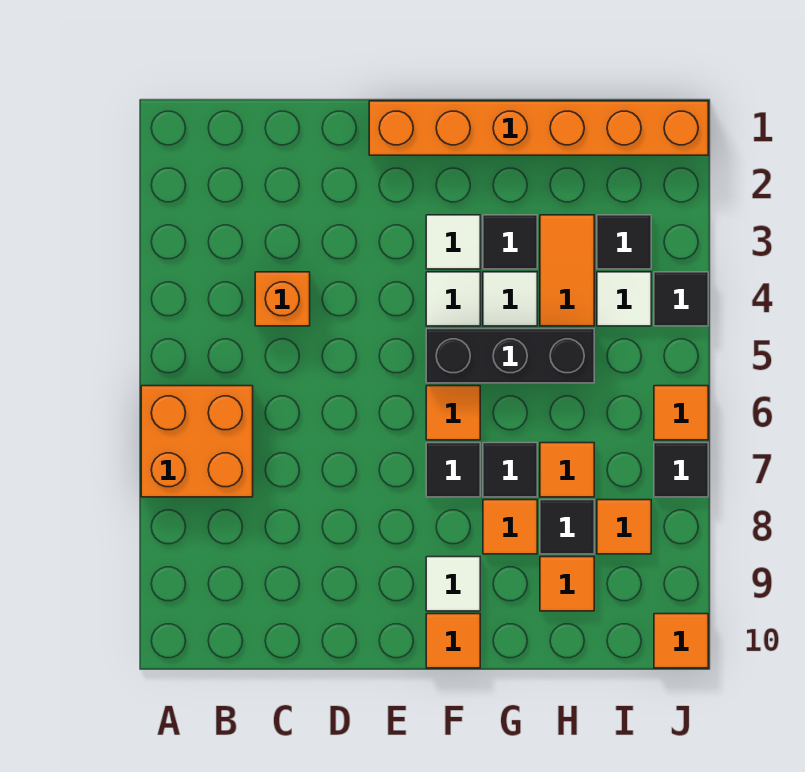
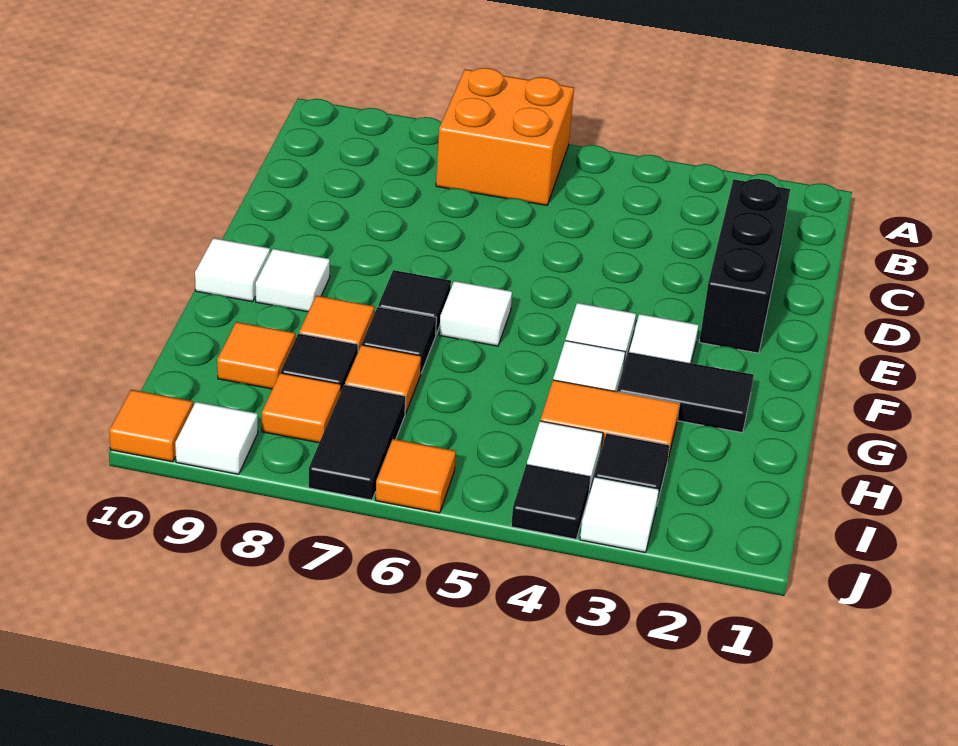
orange brick C4 level 1 -> none
orange brick E1:J1 level 1 -> none
black brick F5:H5 level 1 -> black brick C2:E2 level 1
orange tile F6 level 1 -> white tile F6 level 1
orange tile F10 level 1 -> white tile F10 level 1
black tile G3 level 1 -> black tile G2:G3 level 1
none -> white tile J3 level 1
black tile J7 level 1 -> black tile I7:J7 level 1
none -> white tile J9 level 1

